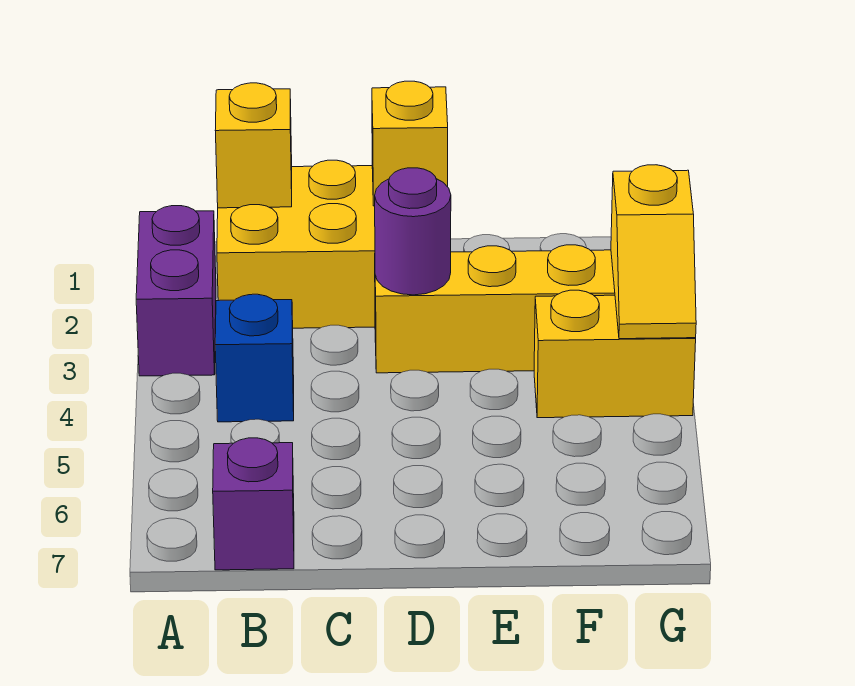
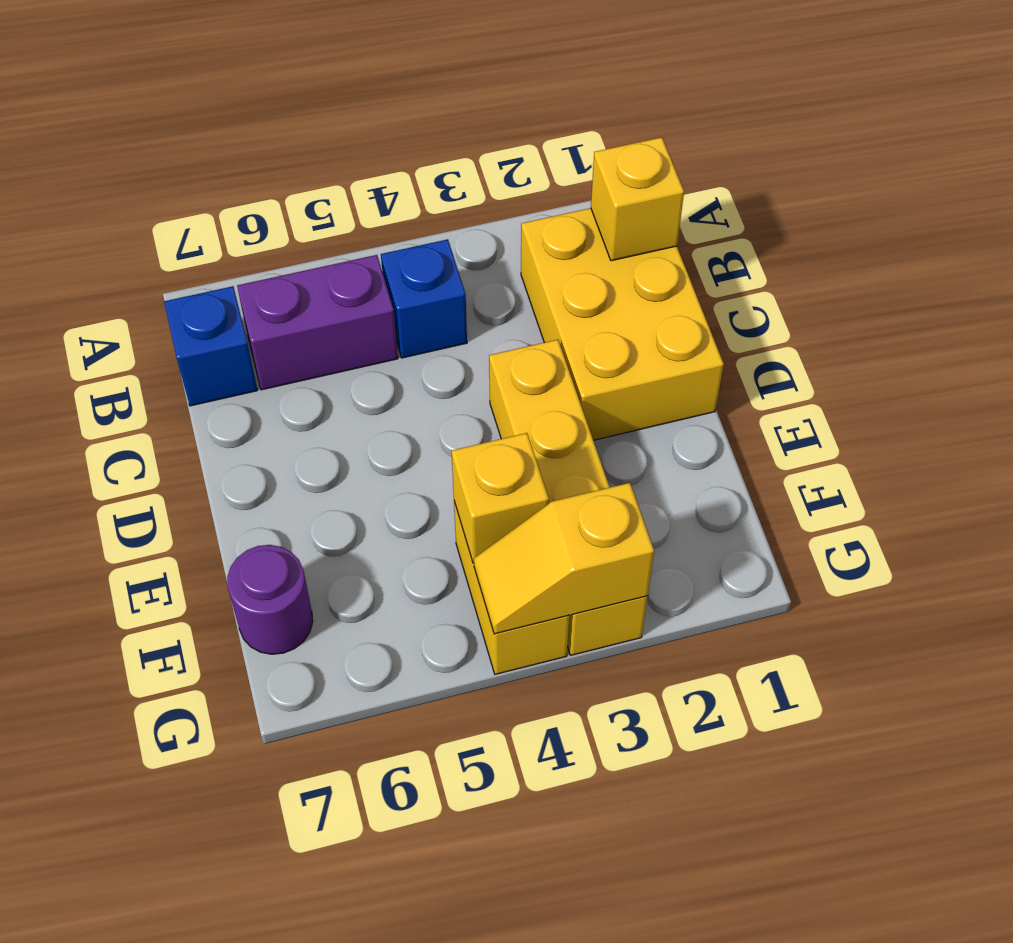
purple brick A2:A3 level 1 -> purple brick B5:B6 level 1
purple brick B7 level 1 -> blue brick B7 level 1
yellow brick D1 level 2 -> yellow brick F4 level 2
purple round brick D3 level 2 -> purple round brick F7 level 1

